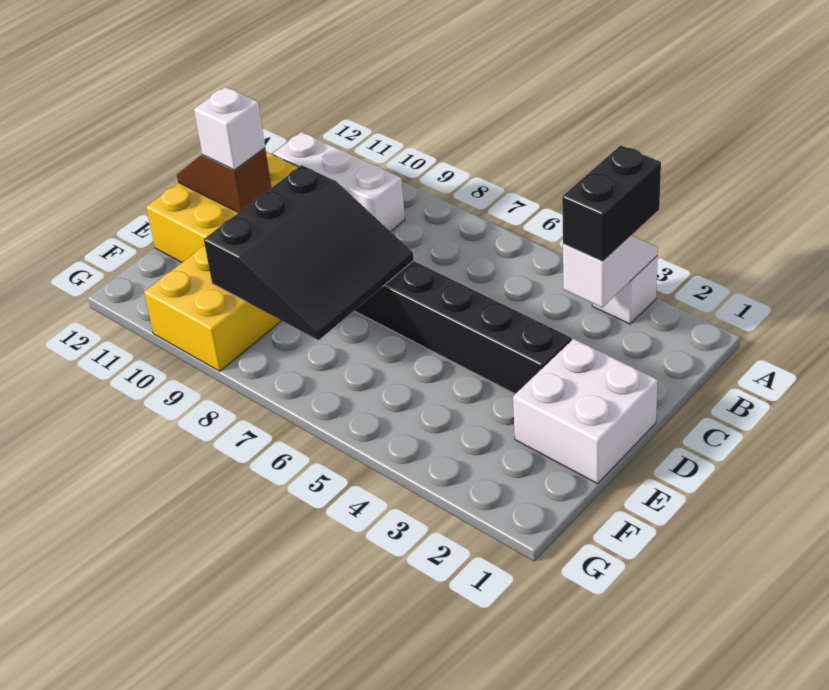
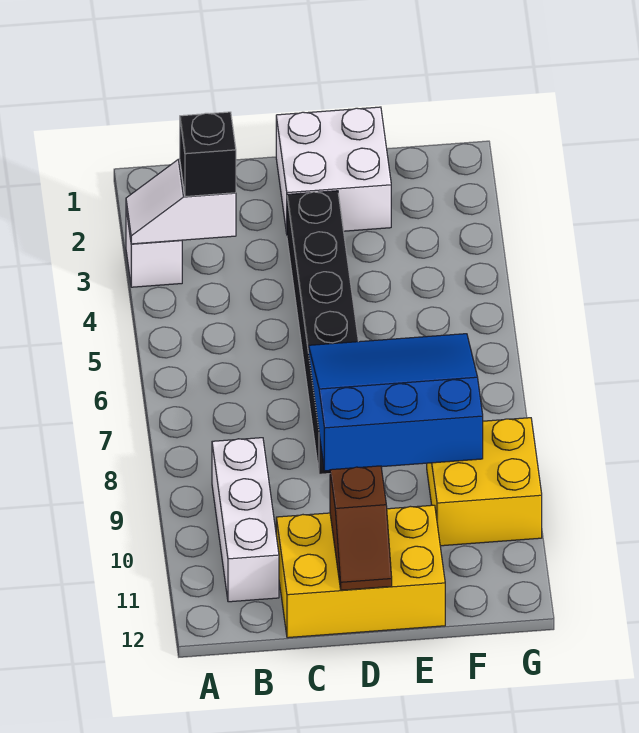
black brick A3:B3 level 3 -> black brick B3 level 3
black slope D7:F9 level 2 top 9 -> blue slope D7:F9 level 2 top 9
white brick D11 level 3 -> none

